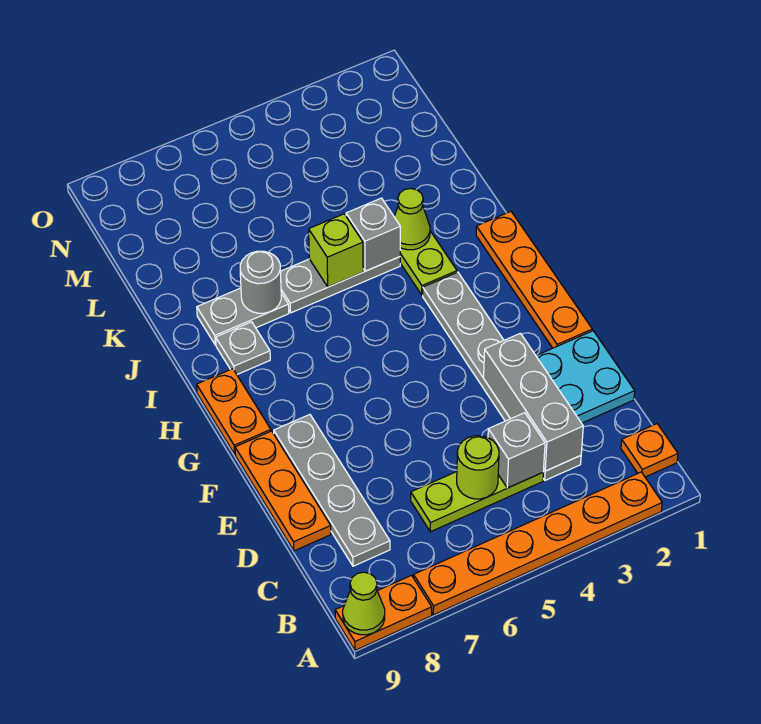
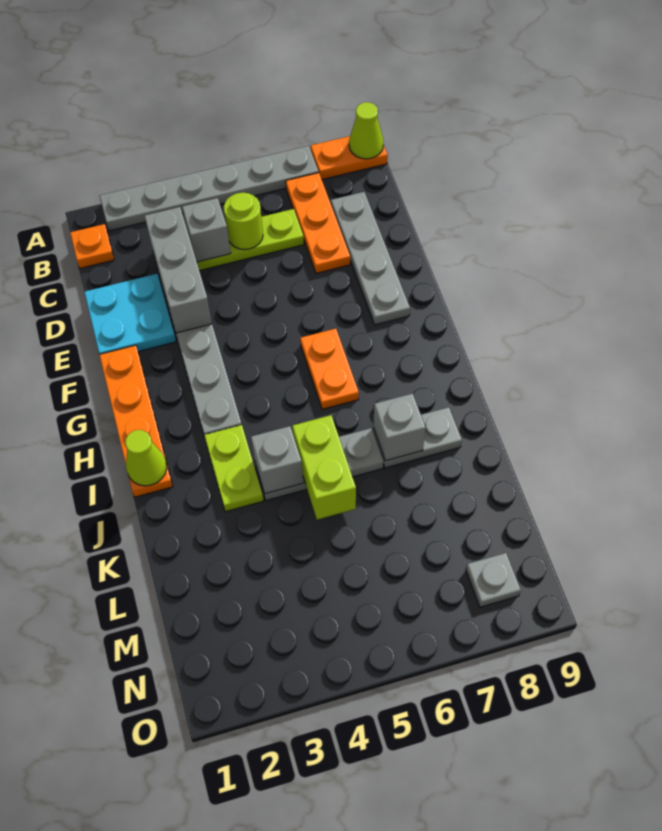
orange plate A2:A7 level 1 -> grey plate A2:A7 level 1
orange plate D9:F9 level 1 -> orange plate B7:D7 level 1
orange plate G9:H9 level 1 -> orange plate G6:H6 level 1
grey plate I8 level 1 -> grey plate N8 level 1
lime cone J3 level 2 -> lime cone I1 level 2
lime brick J5 level 2 -> lime brick J5:K5 level 2
grey round brick J7 level 2 -> grey brick J7 level 2

